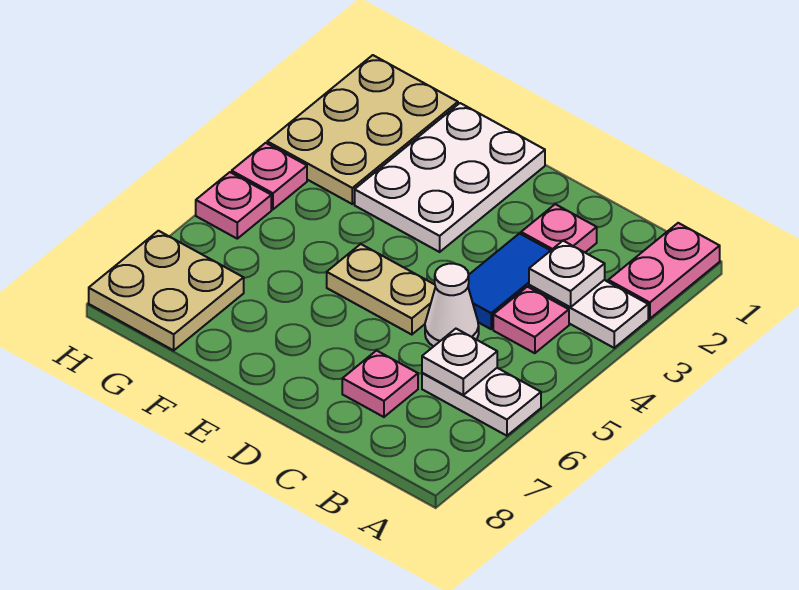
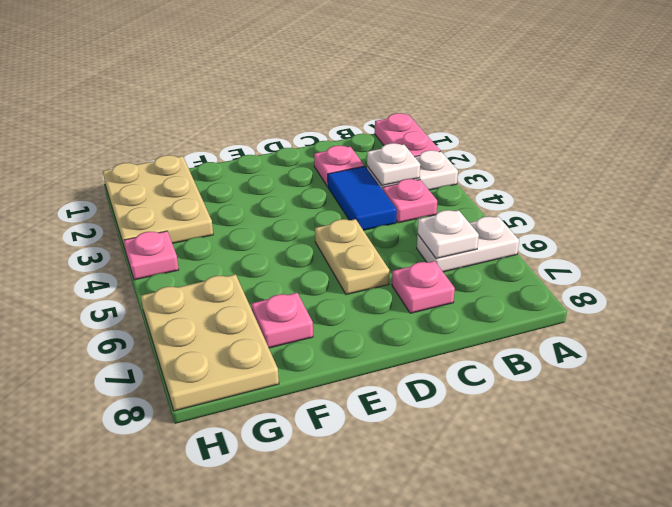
white cone C5 level 1 -> none
tan plate D5:E5 level 1 -> tan plate D5:D6 level 1
white plate E1:F3 level 1 -> none
tan plate G7:H8 level 1 -> tan plate G6:H8 level 1
pink plate H5 level 1 -> pink plate F7 level 1

